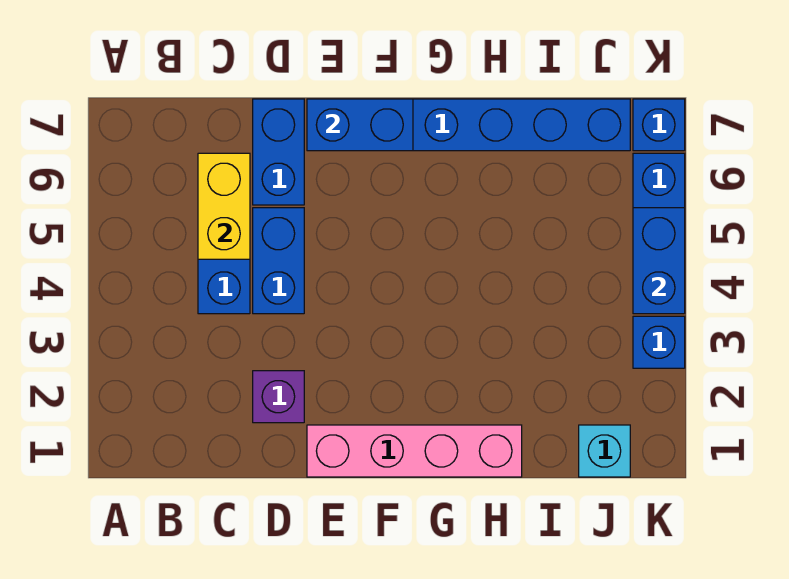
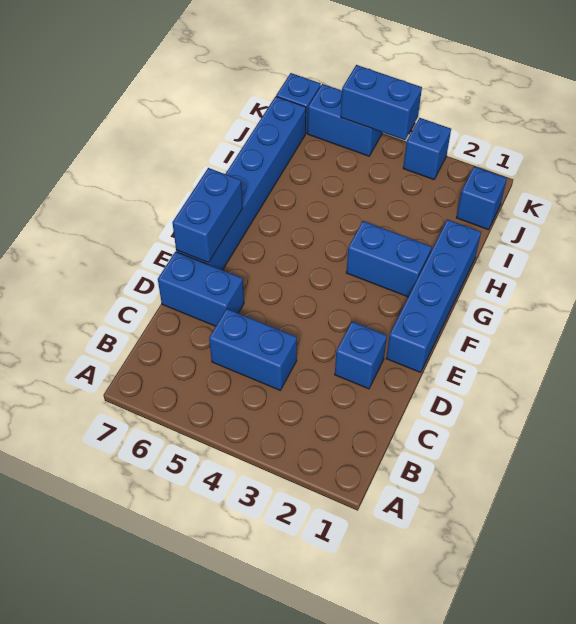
yellow brick C5:C6 level 2 -> none
purple brick D2 level 1 -> blue brick D2 level 1
blue brick D4:D5 level 1 -> blue brick G2:G3 level 1
pink brick E1:H1 level 1 -> blue brick E1:H1 level 1
cyan brick J1 level 1 -> blue brick J1 level 1

